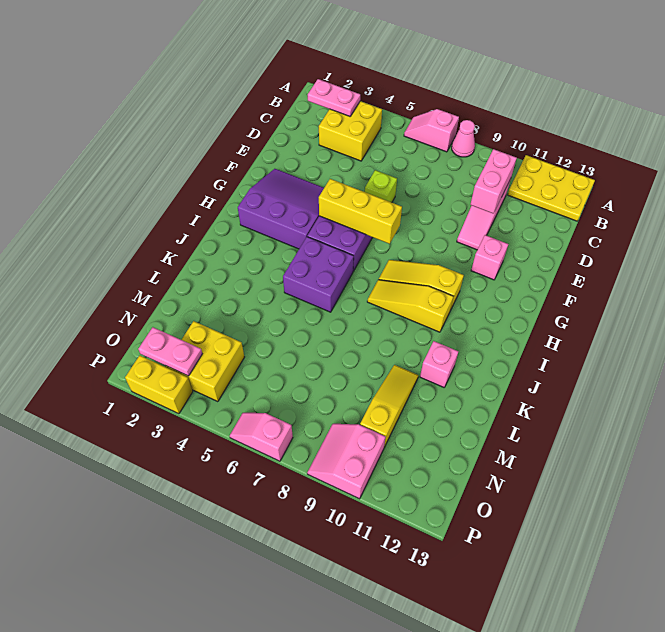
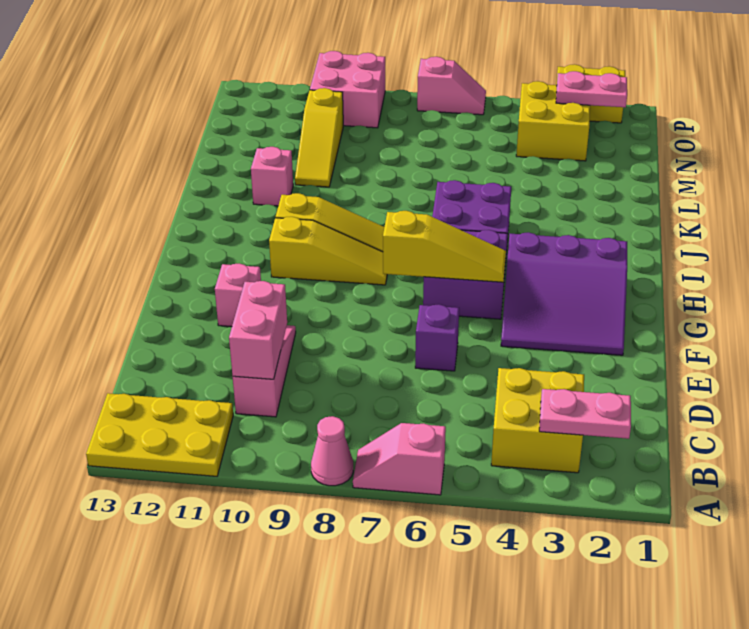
pink slope A6:A7 level 1 top 7 -> pink slope A6:A7 level 1 top 6
lime brick E6 level 1 -> purple brick E6 level 1
yellow brick G5:G7 level 2 -> yellow slope G5:G7 level 2 top 7
pink slope O9:P10 level 1 top 10 -> pink brick O9:P10 level 1

